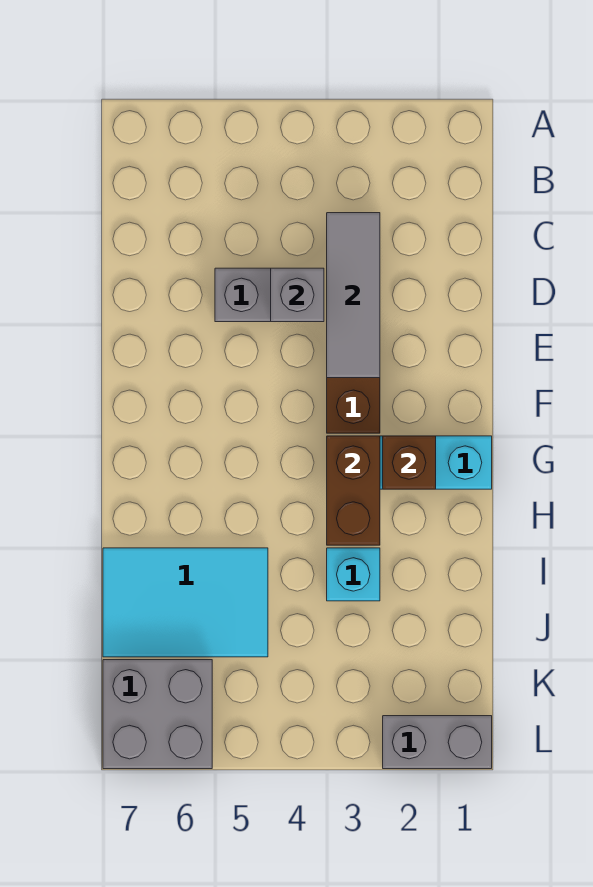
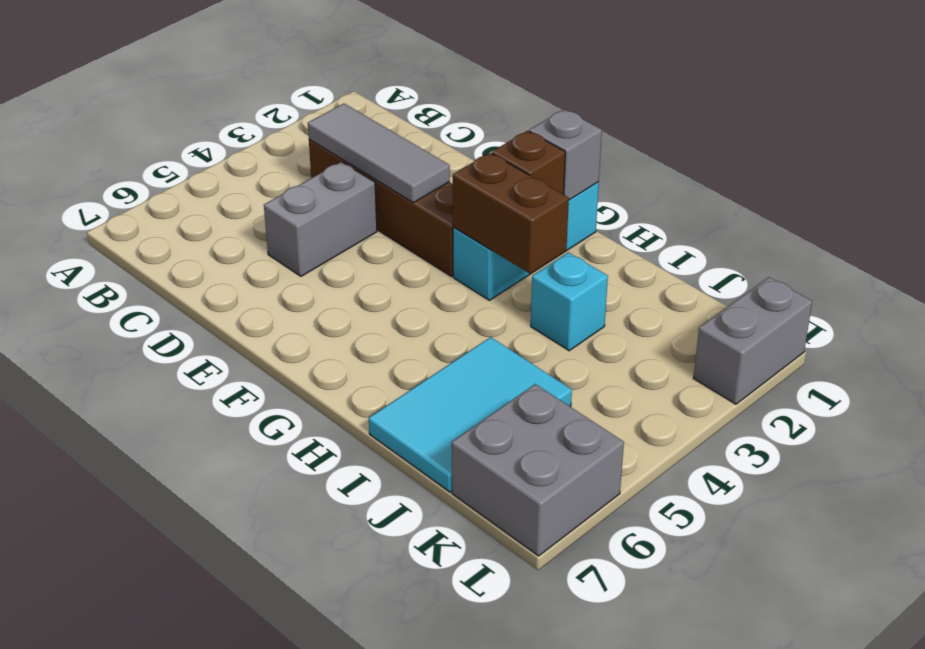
grey brick D4 level 2 -> grey brick G1 level 2

